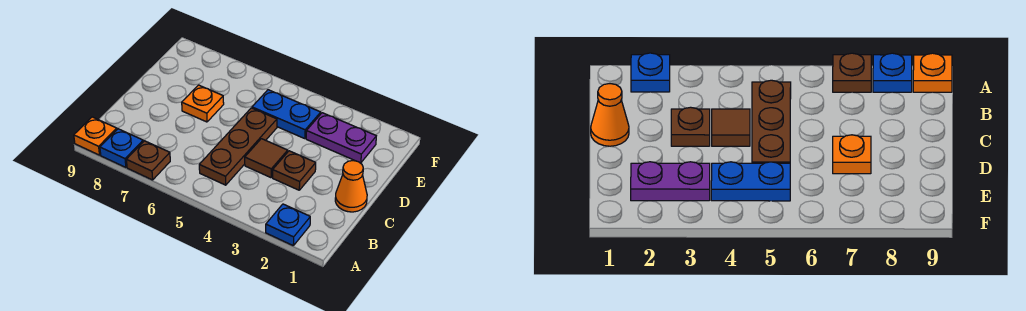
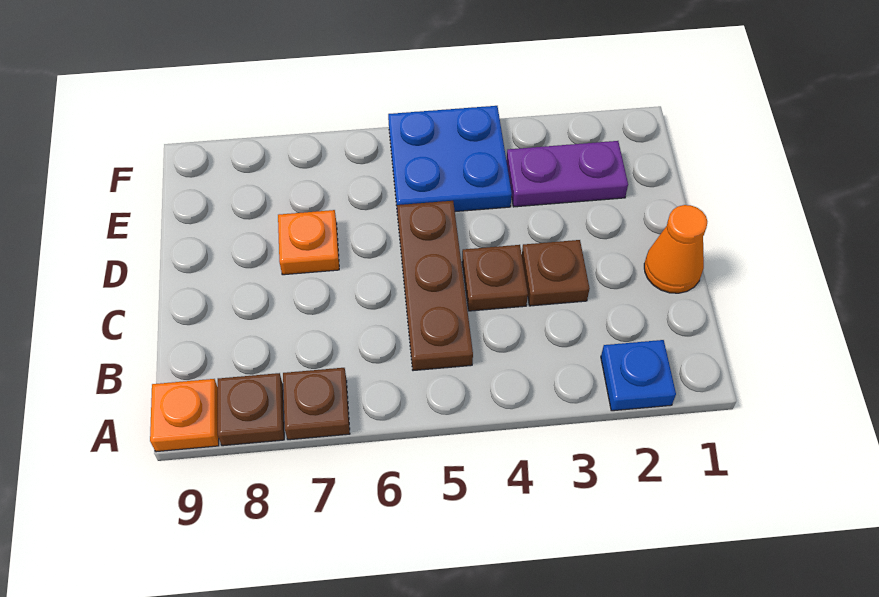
blue plate A8 level 1 -> brown plate A8 level 1
brown tile C4 level 1 -> brown plate C4 level 1
blue plate E4:E5 level 1 -> blue plate E4:F5 level 1

